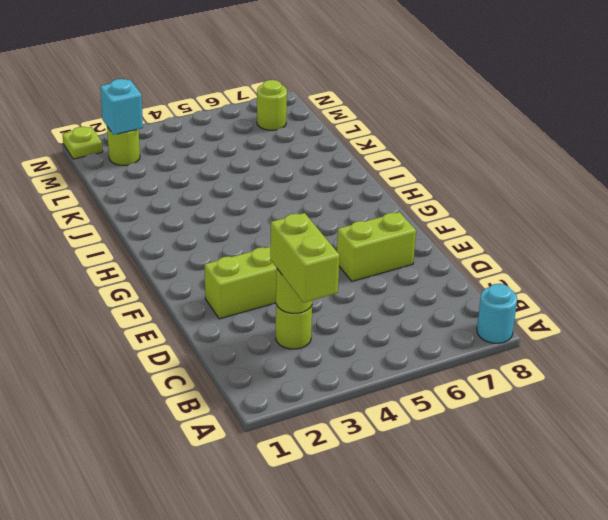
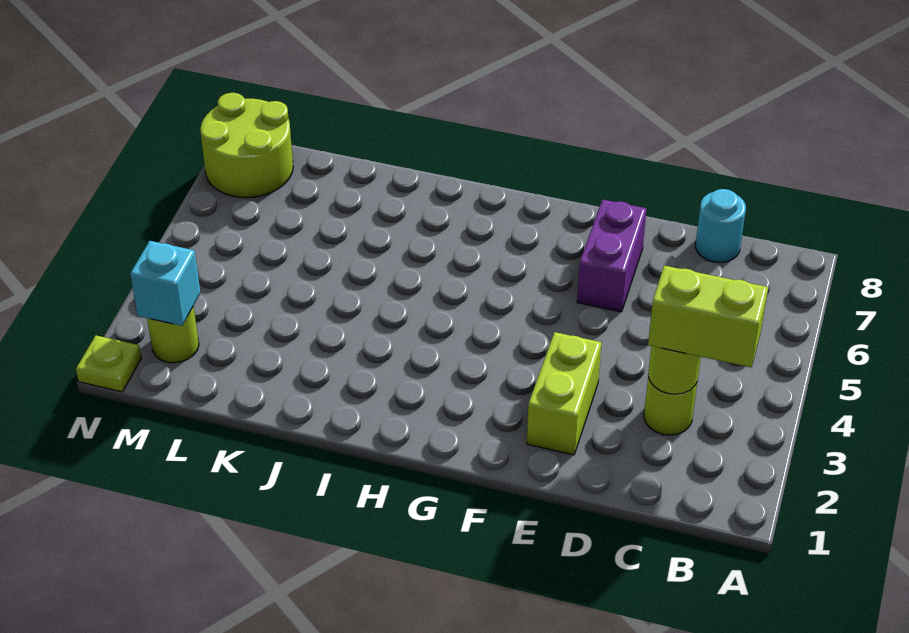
cyan round brick A8 level 1 -> cyan round brick C8 level 1
lime brick E6:E7 level 1 -> purple brick E6:E7 level 1
lime round brick M7 level 1 -> lime round brick M7:N8 level 1

